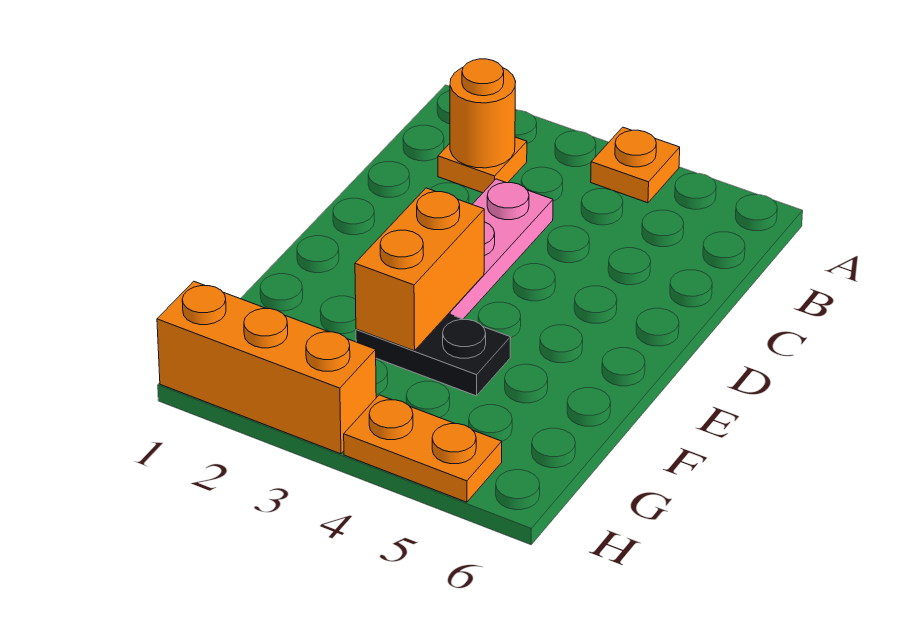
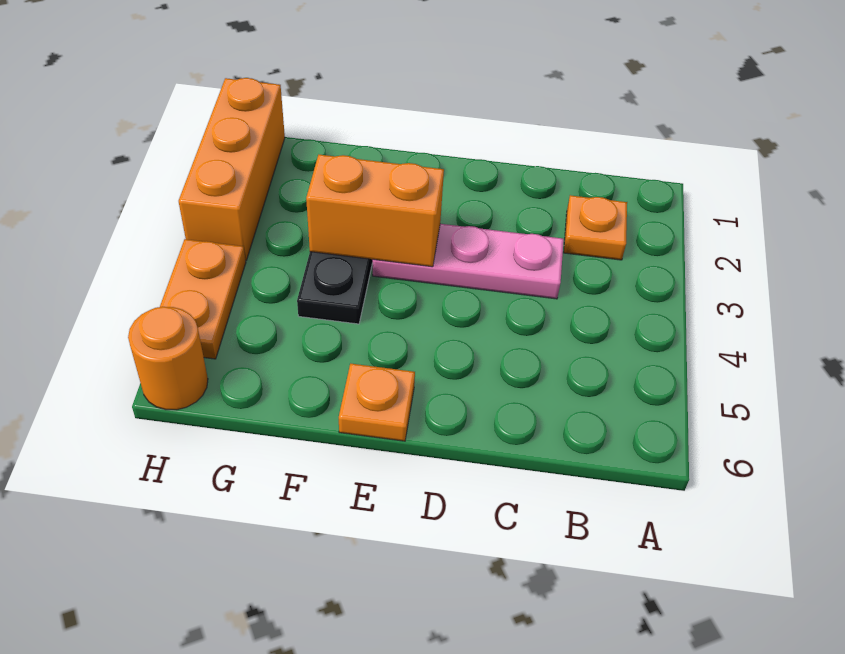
orange plate A4 level 1 -> orange plate E6 level 1
orange round brick B2 level 2 -> orange round brick H6 level 1

